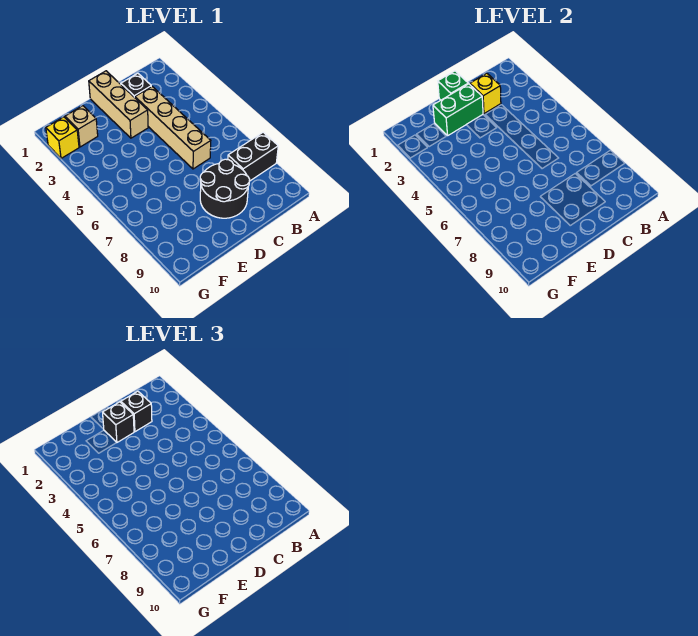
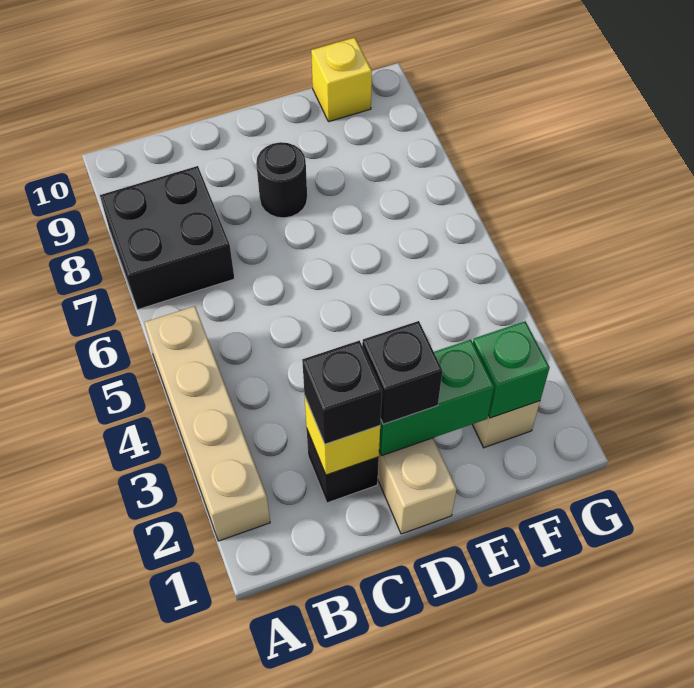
black brick A8:B8 level 1 -> black brick A7:B8 level 1
tan brick C3:C6 level 1 -> tan brick A2:A5 level 1
black round brick C8:D9 level 1 -> black round brick D8 level 1
green brick D1 level 2 -> green brick F2 level 2
yellow brick G2 level 1 -> yellow brick F10 level 1

